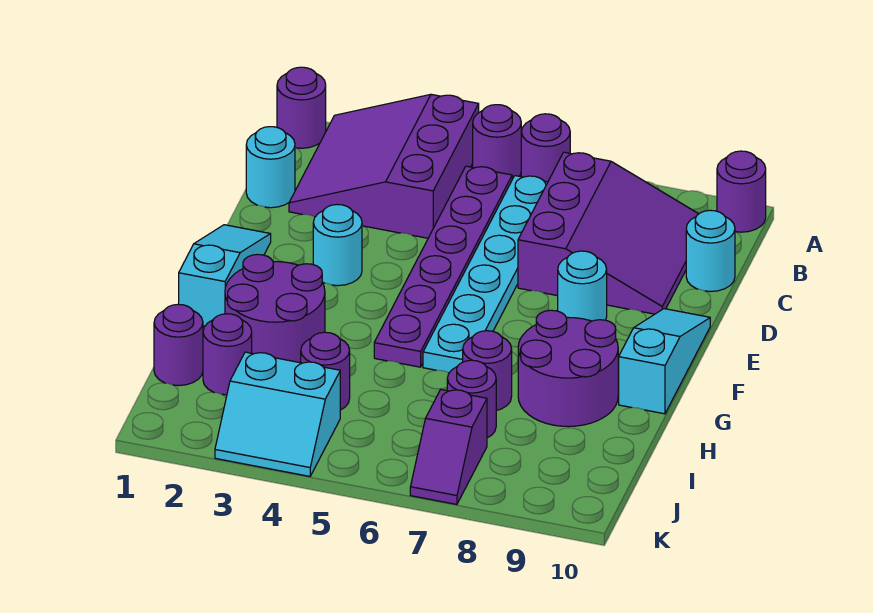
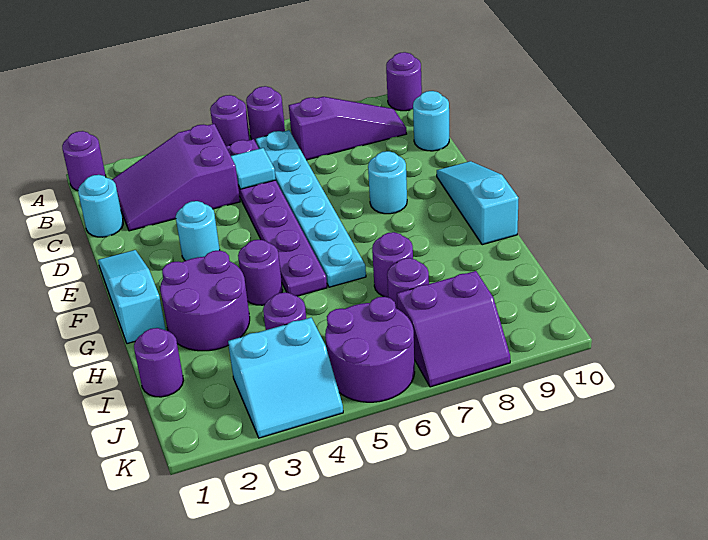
purple slope A2:C4 level 1 top 4 -> purple slope B2:C4 level 1 top 4
purple slope B7:D9 level 1 top 7 -> purple slope B7:B9 level 1 top 7
none -> cyan tile C5 level 2
purple round brick G8:H9 level 1 -> purple round brick J5:K6 level 1
purple round brick I2 level 1 -> purple round brick G4 level 1
purple slope J7:K7 level 1 top J -> purple slope J7:K8 level 1 top J

